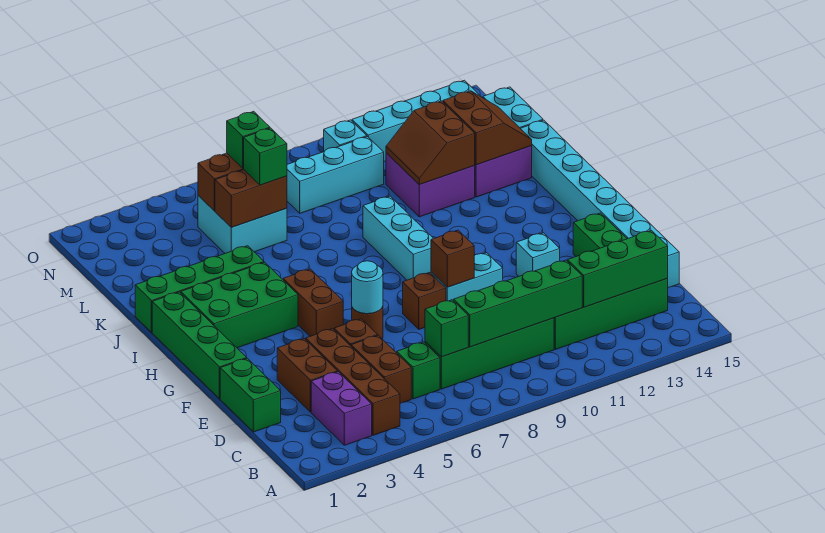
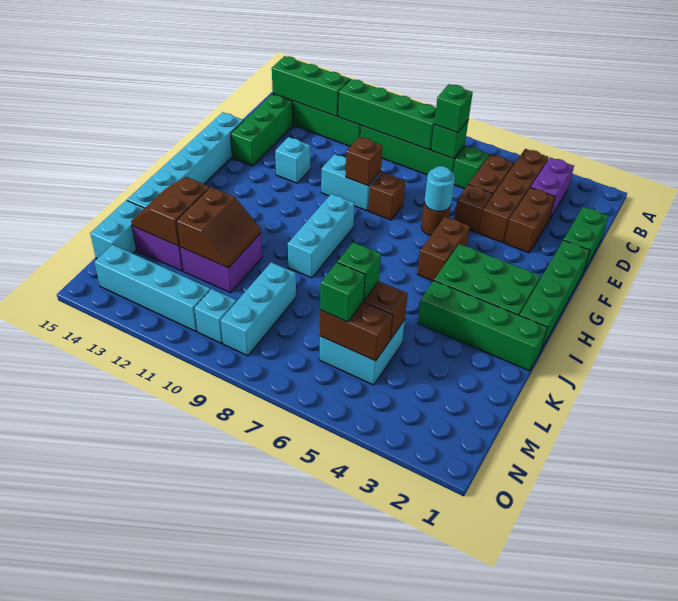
none -> green brick C7 level 3
cyan brick D15:K15 level 1 -> cyan brick F15:K15 level 1
cyan brick M8:M10 level 1 -> cyan brick L9:N9 level 1

